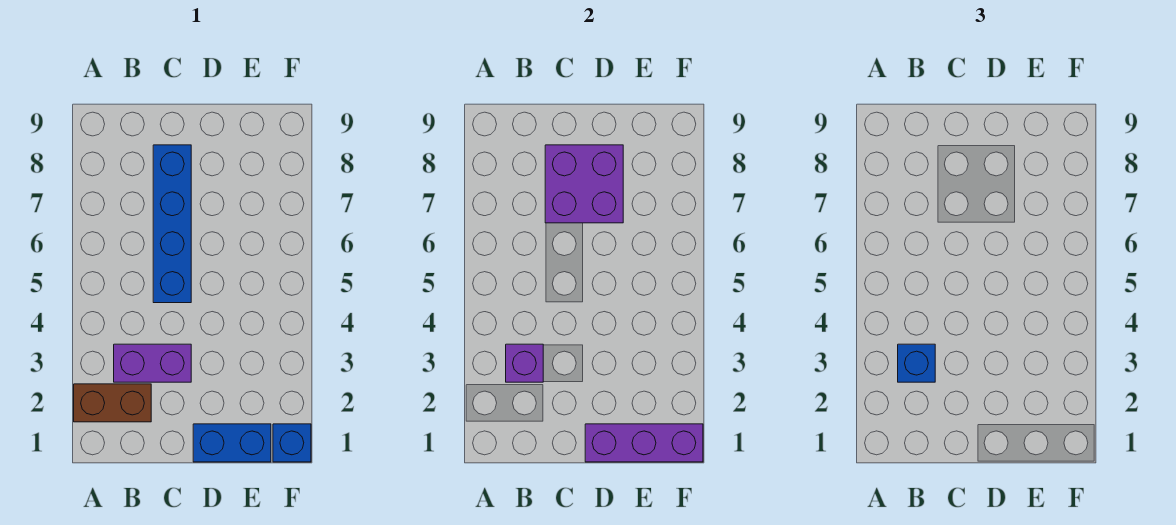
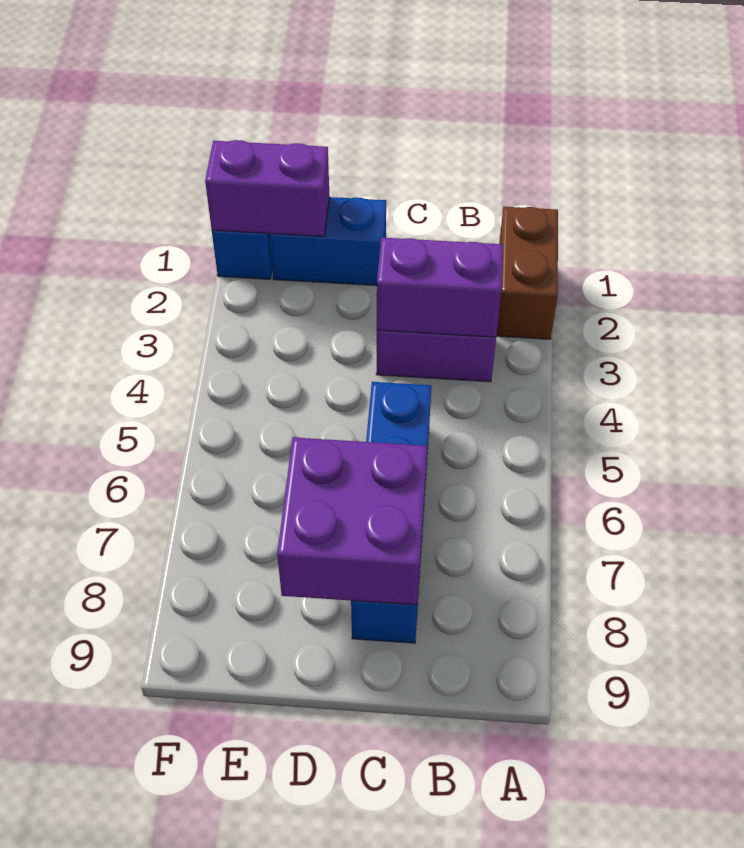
brown brick A2:B2 level 1 -> brown brick A1:A2 level 1
purple brick B3 level 2 -> purple brick B3:C3 level 2
blue brick B3 level 3 -> none
purple brick D1:F1 level 2 -> purple brick E1:F1 level 2

